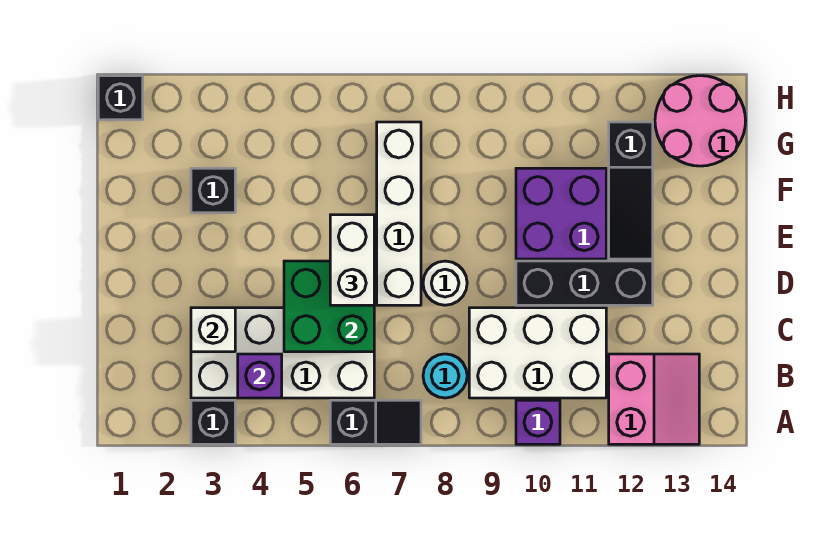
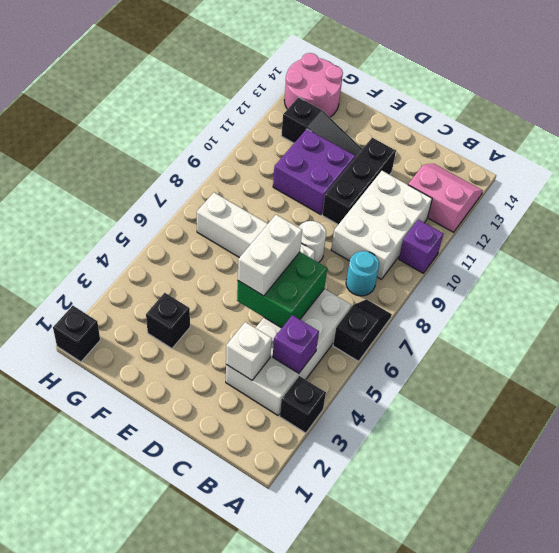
white brick D6:E6 level 3 -> white brick D5:D6 level 3

